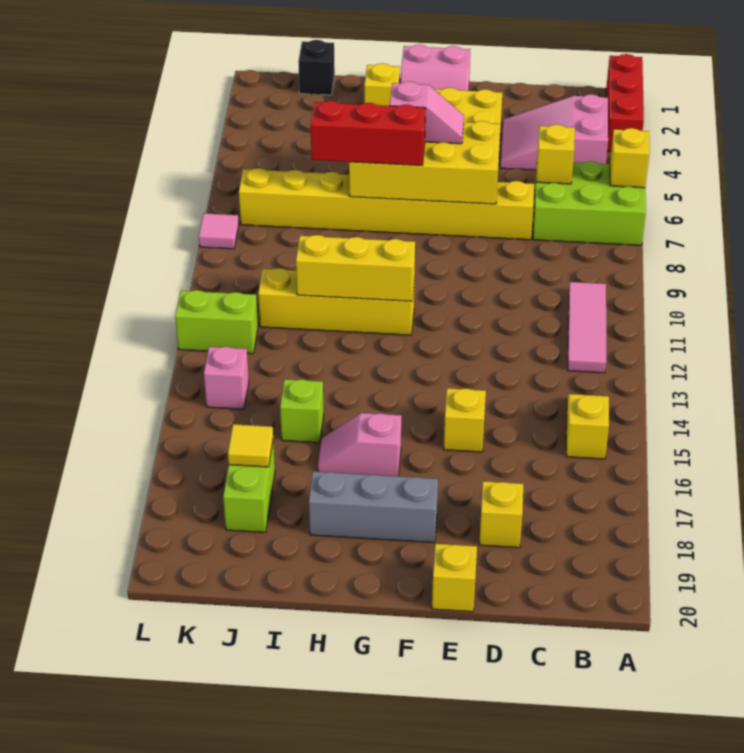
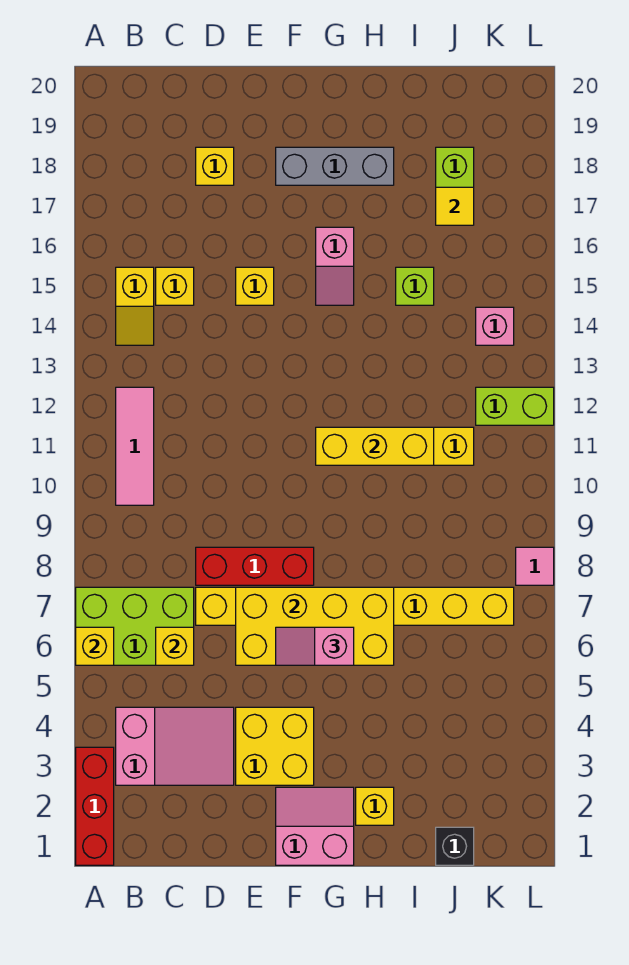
yellow brick E20 level 1 -> yellow brick C15 level 1
red brick G7:I7 level 3 -> red brick D8:F8 level 1
pink slope G16:H16 level 1 top G -> pink slope G15:G16 level 1 top 16

